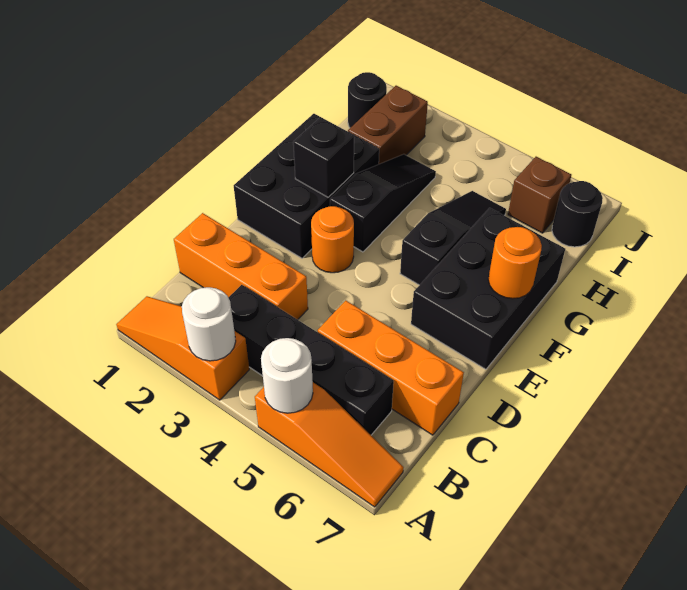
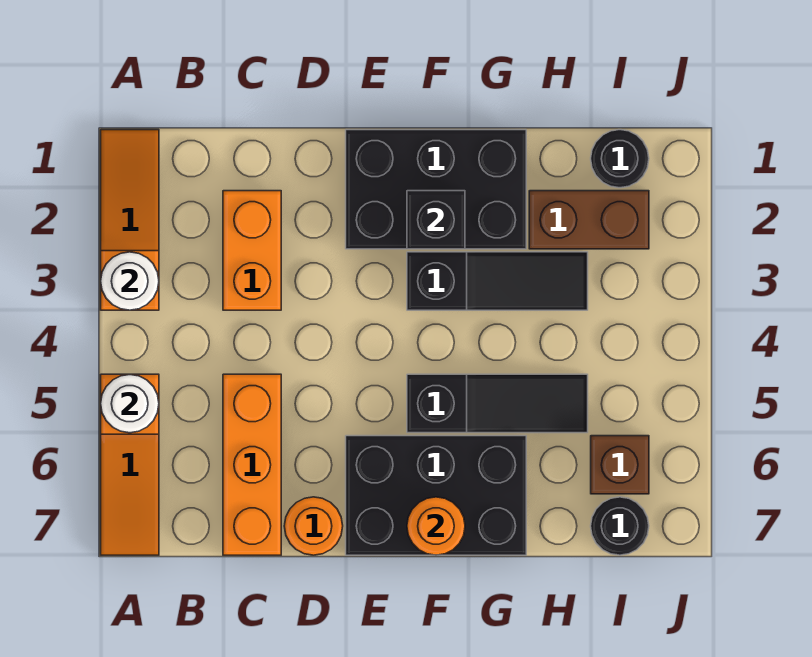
black brick B3:B6 level 1 -> none
orange brick C1:C3 level 1 -> orange brick C2:C3 level 1
orange round brick E3 level 1 -> orange round brick D7 level 1

